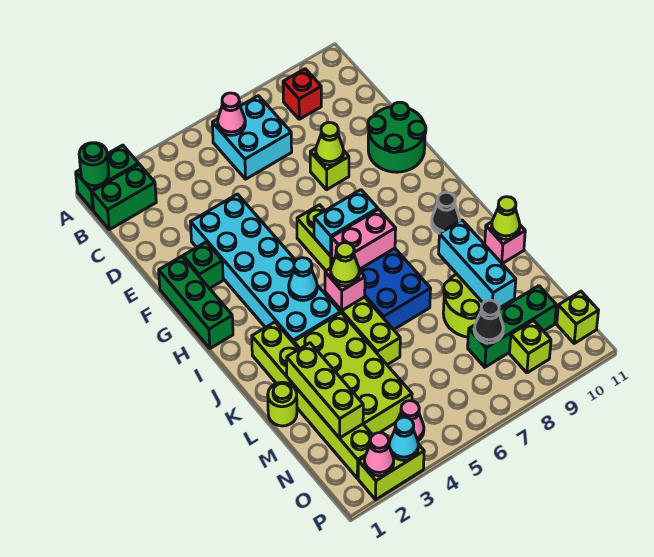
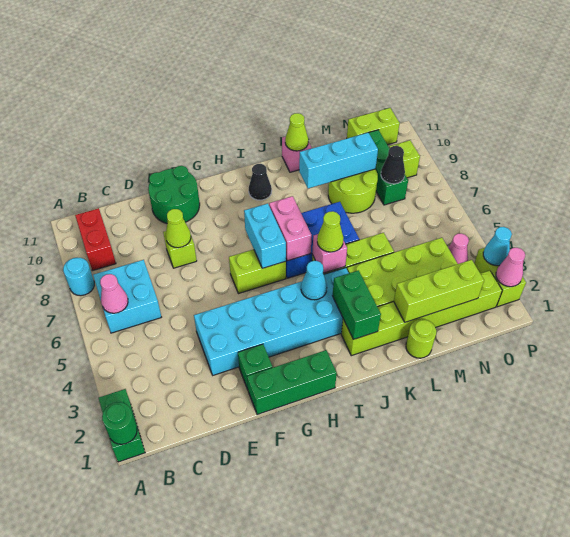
none -> cyan round brick A8 level 1
green brick B1:B2 level 1 -> green brick J2:J3 level 2
red brick B9 level 1 -> red brick B9:B10 level 1
lime brick O11 level 1 -> lime brick N11:O11 level 1

